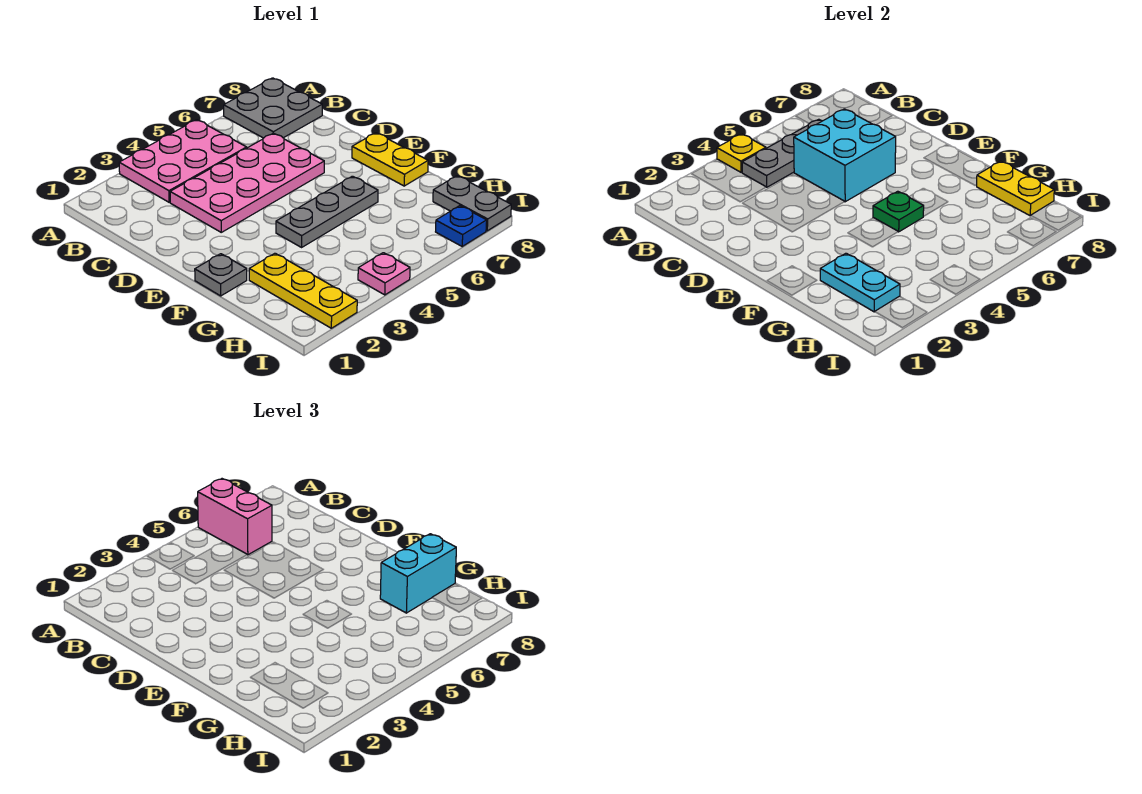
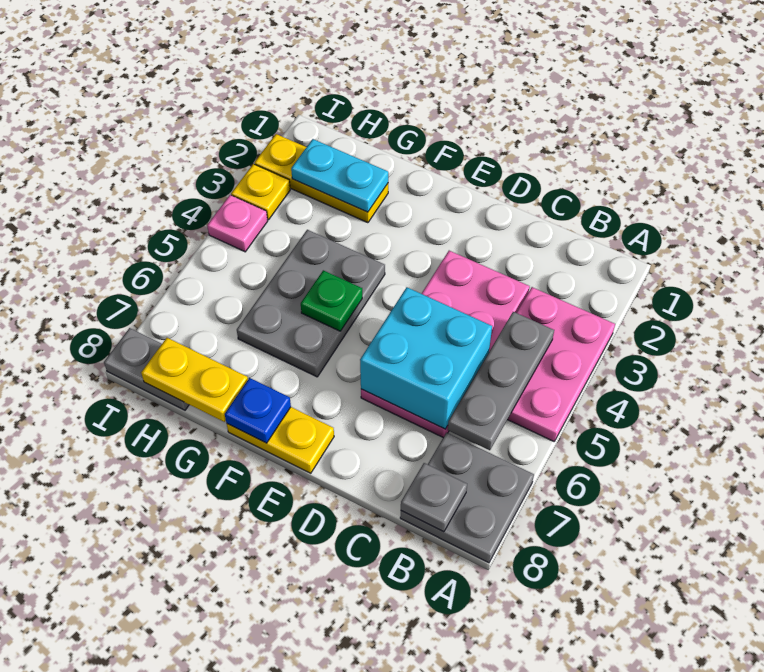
yellow plate A4 level 2 -> yellow plate I3 level 1
pink brick A6:B6 level 3 -> none
grey plate F1 level 1 -> grey plate B8 level 2
grey plate F4:F6 level 1 -> grey plate F4:G6 level 1
cyan brick G7:G8 level 3 -> none
blue plate I7 level 1 -> blue plate F8 level 2

